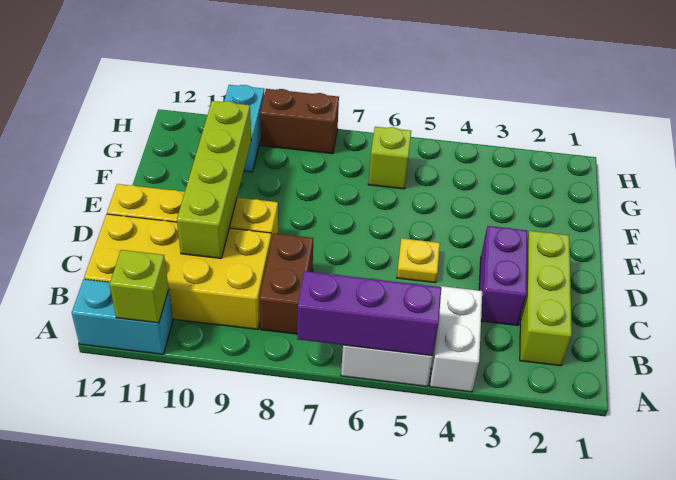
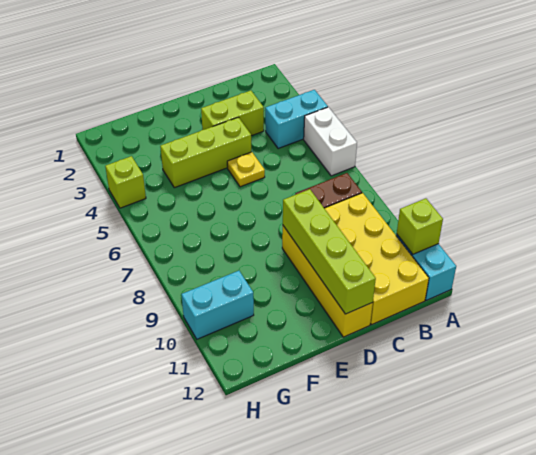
white brick A4:B4 level 1 -> cyan brick A4:B4 level 1
purple brick A5:A7 level 2 -> none
lime brick B2:D2 level 1 -> lime brick D4:F4 level 1
purple brick C3:D3 level 1 -> lime brick C3:D3 level 1
lime brick C10:F10 level 2 -> lime brick D9:D12 level 2
lime brick G6 level 1 -> lime brick H4 level 1
brown brick H8:H9 level 1 -> none

